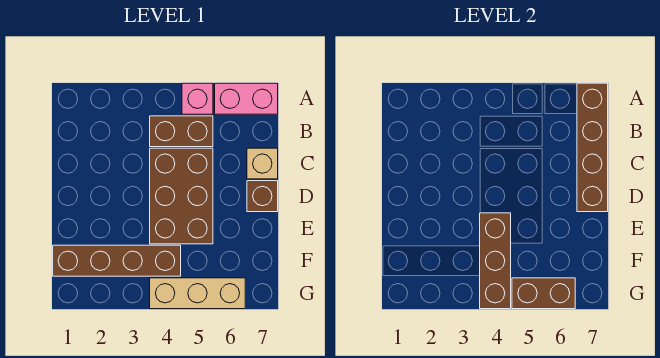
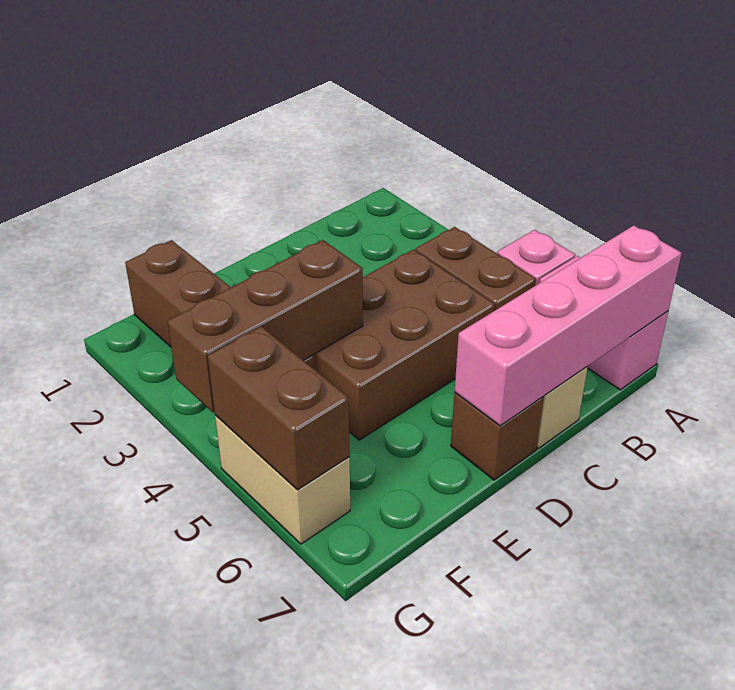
brown brick A7:D7 level 2 -> pink brick A7:D7 level 2
tan brick G4:G6 level 1 -> tan brick G5:G6 level 1

